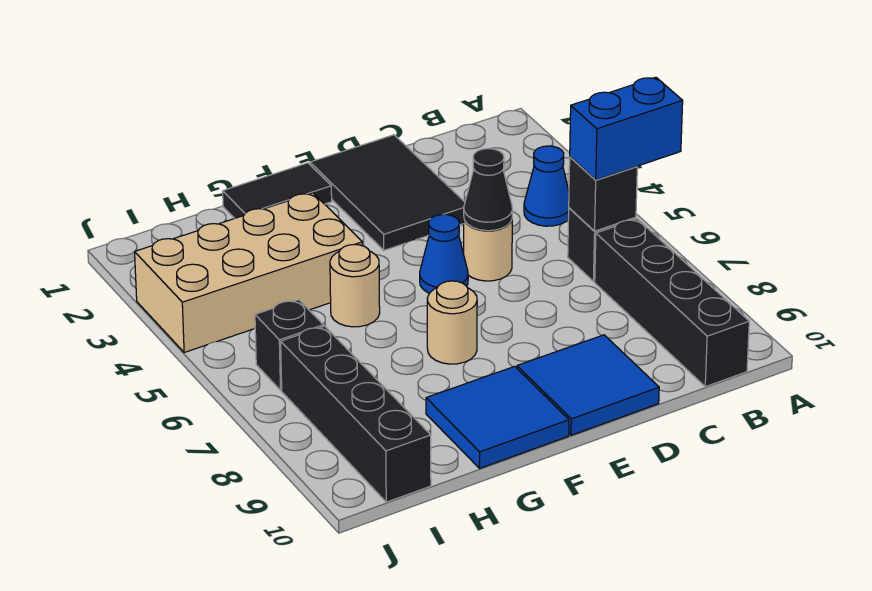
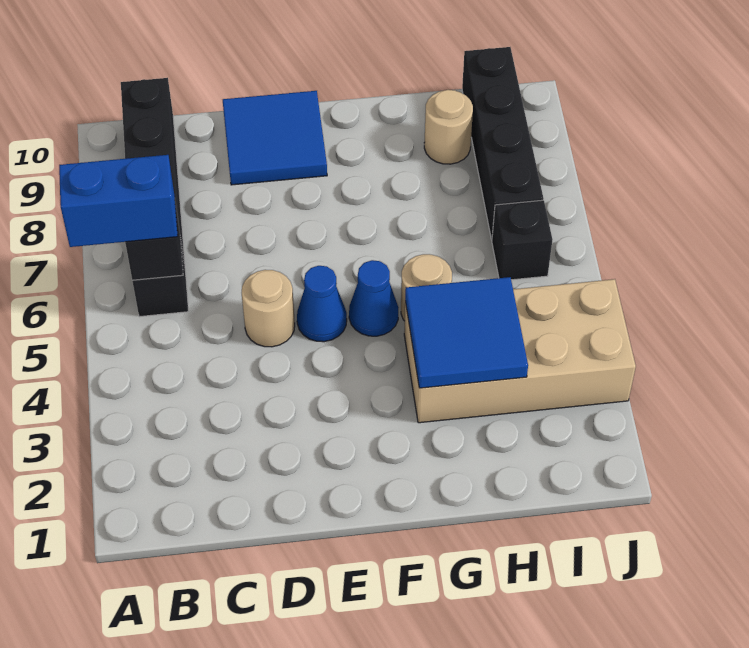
blue cone B4 level 1 -> blue cone F5 level 1
black tile D1:E3 level 1 -> none
black cone D5 level 2 -> none
black tile F1:G1 level 1 -> none
tan round brick F7 level 1 -> tan round brick H9 level 1
blue tile F9:G10 level 1 -> blue tile G3:H4 level 2

